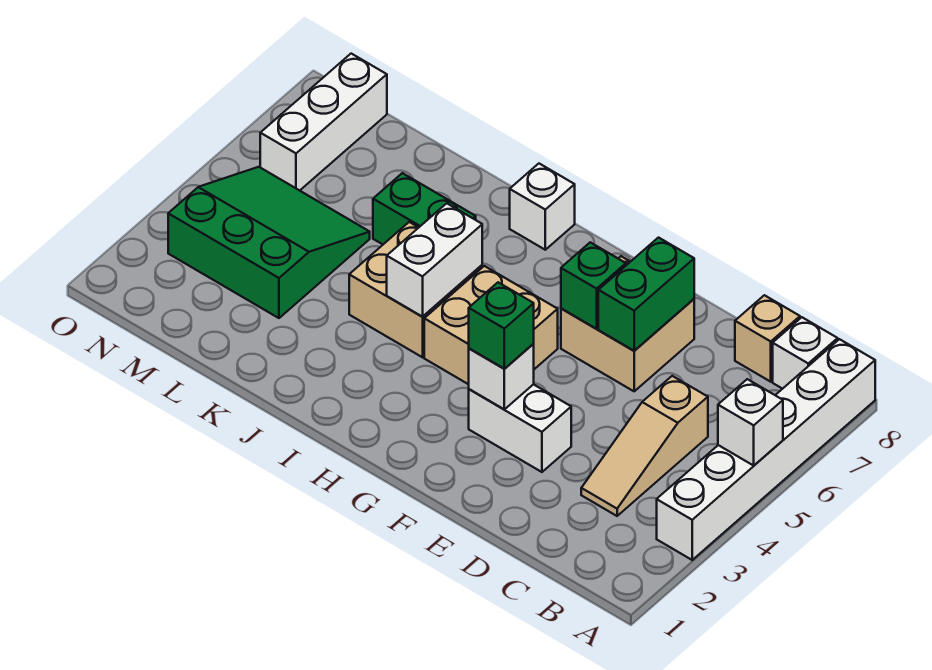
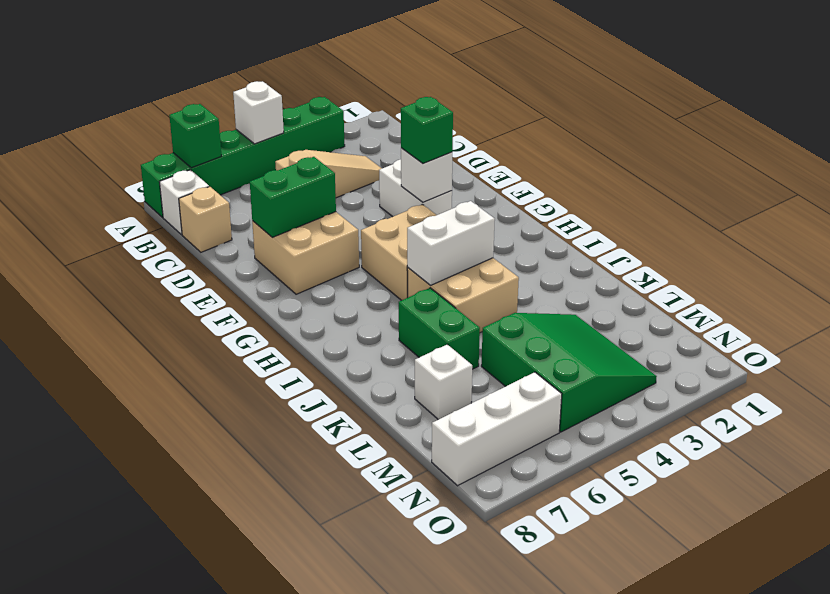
white brick A3:A8 level 1 -> green brick A3:A8 level 1
green brick F6 level 2 -> green brick A7 level 2
white brick I8 level 1 -> white brick L7 level 1
green slope L3:N5 level 1 top 3 -> green slope L3:N5 level 1 top 5

